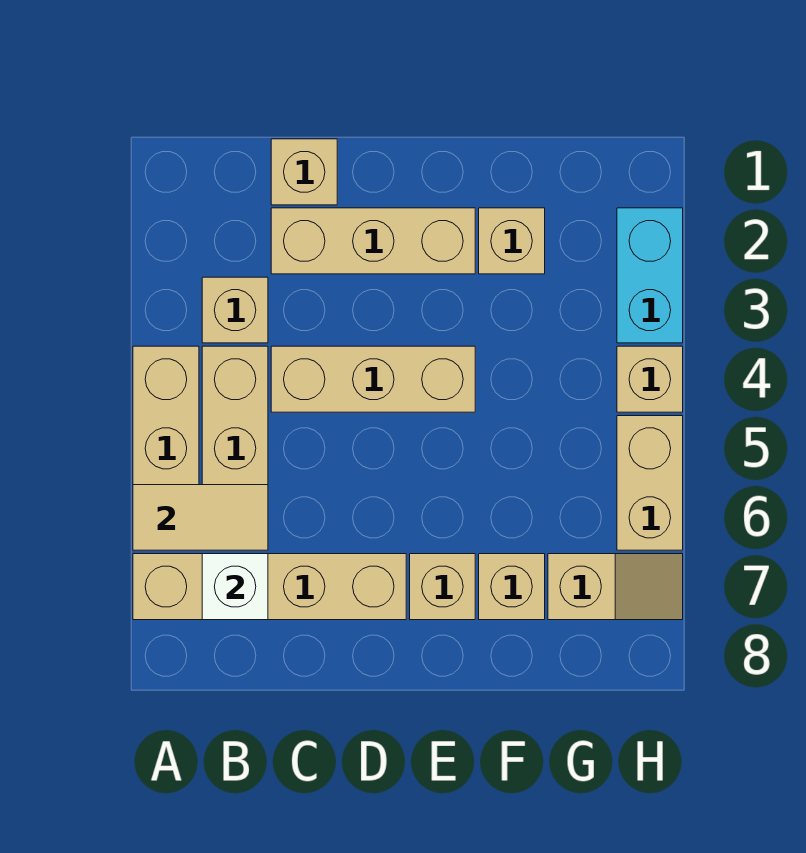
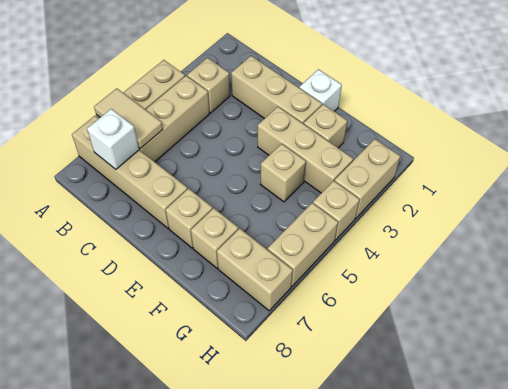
tan brick C1 level 1 -> tan brick F4 level 1
tan brick C4:E4 level 1 -> tan brick E3:G3 level 1
none -> white brick E1 level 1
tan slope G7:H7 level 1 top G -> tan brick G7:H7 level 1
cyan brick H2:H3 level 1 -> tan brick H2:H3 level 1

